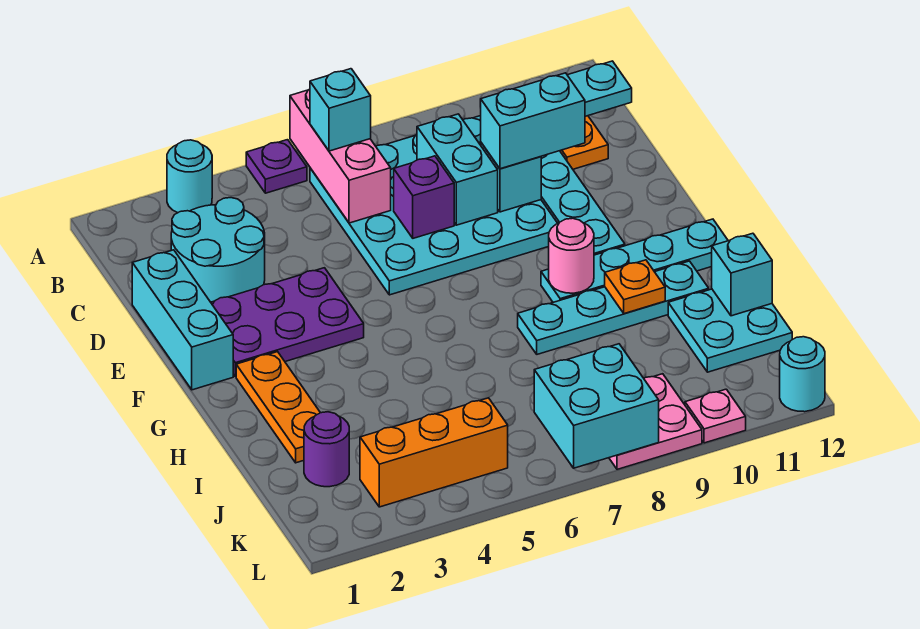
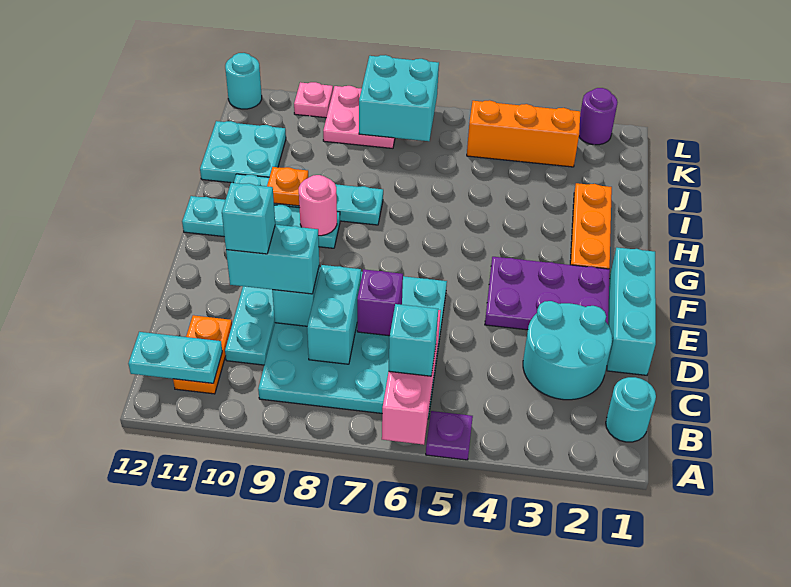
cyan round brick A3 level 1 -> cyan round brick B1 level 1
cyan brick I12 level 2 -> cyan brick D10 level 4
purple round brick J2 level 1 -> purple round brick L2 level 1

